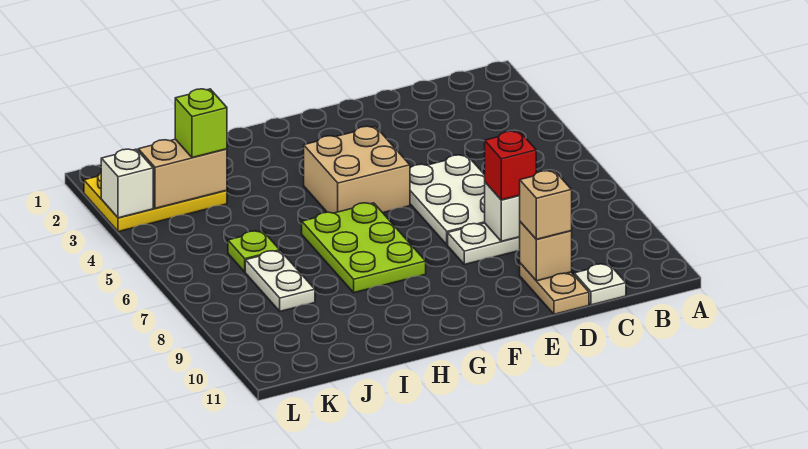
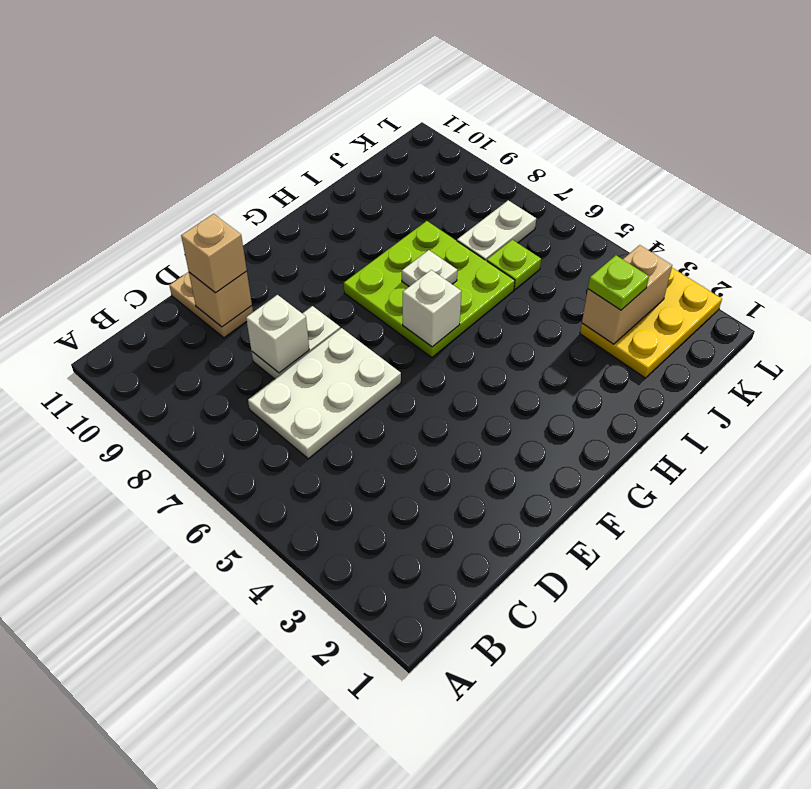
white plate C11 level 1 -> white plate H7 level 2
white plate D5:E7 level 1 -> white plate C6:E7 level 1
red brick D8 level 3 -> none
tan brick F4:G5 level 1 -> none
lime plate G6:H8 level 1 -> lime plate G6:I8 level 1
lime brick J3 level 3 -> lime plate J3 level 3
white plate J7:J8 level 1 -> white plate J7:K7 level 1
white brick L3 level 2 -> white brick G6 level 2

